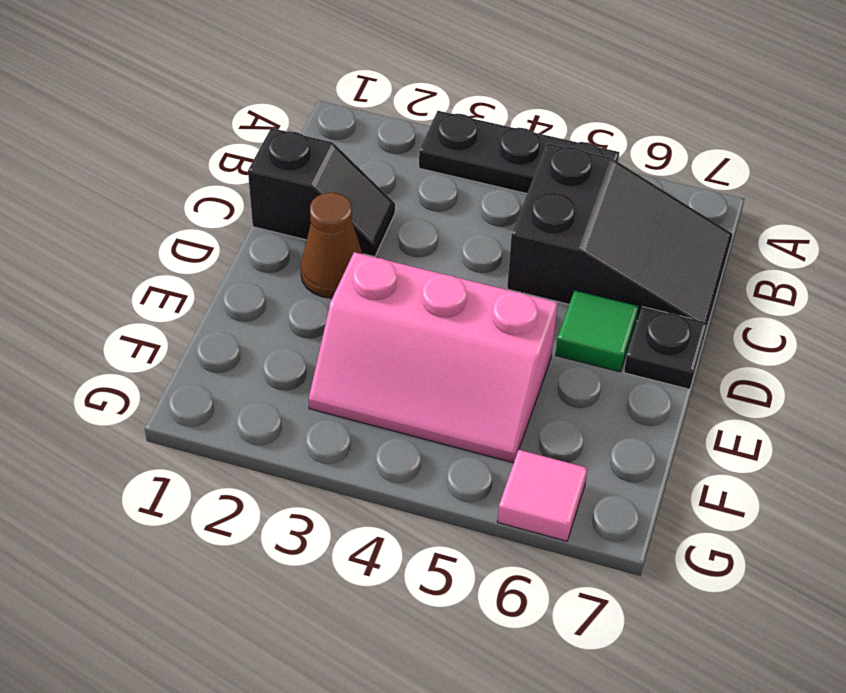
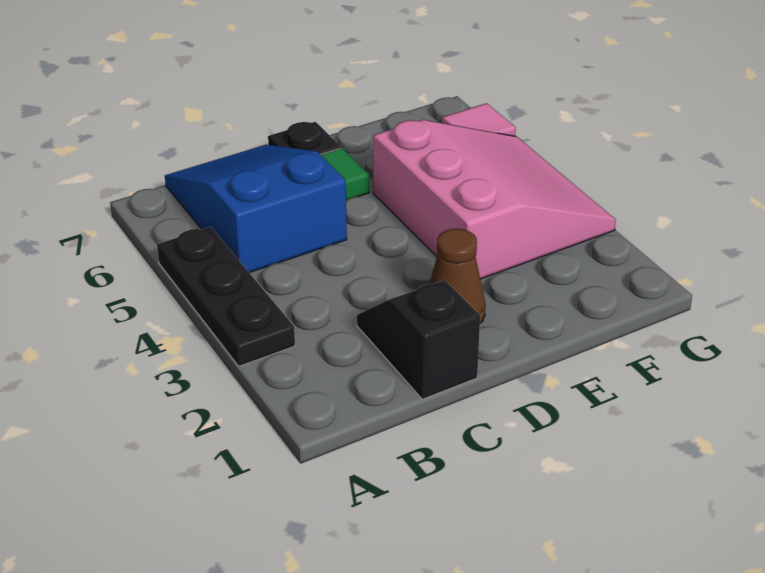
black slope B5:C7 level 1 top 5 -> blue slope B5:C7 level 1 top 5
pink slope E3:F5 level 1 top E -> pink slope E3:G5 level 1 top E

